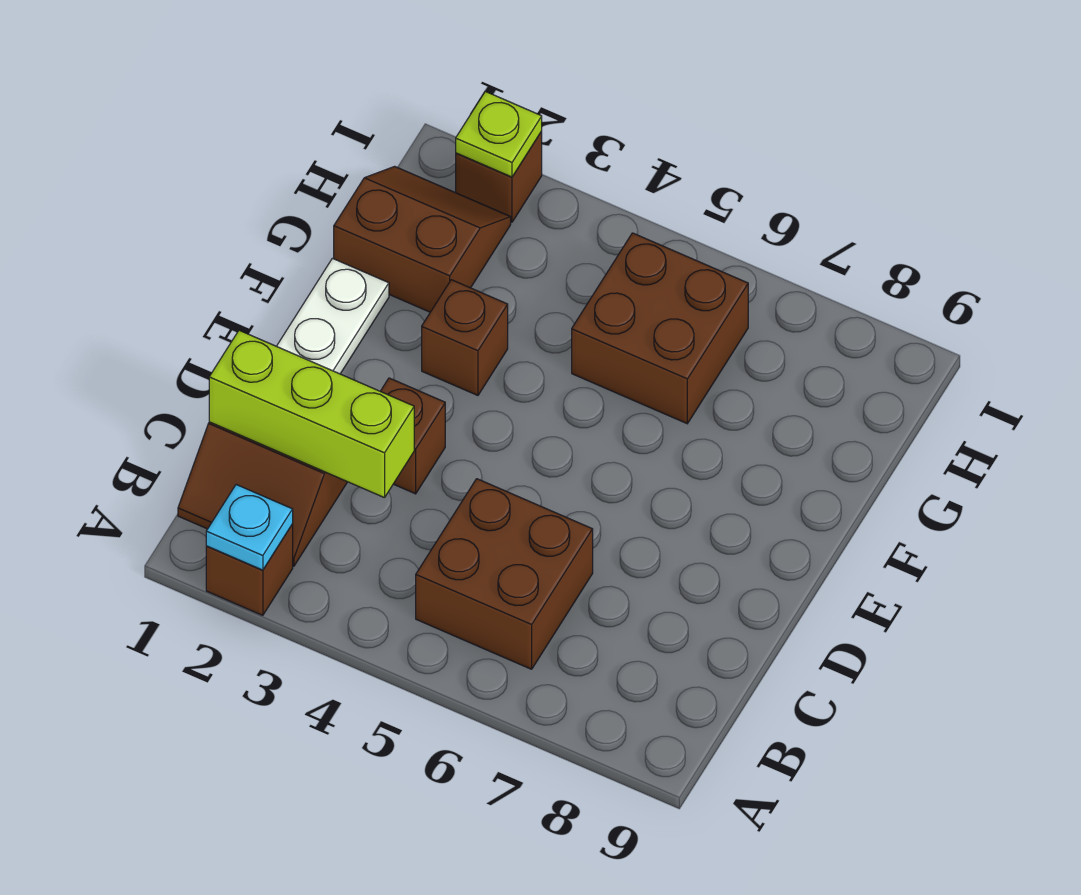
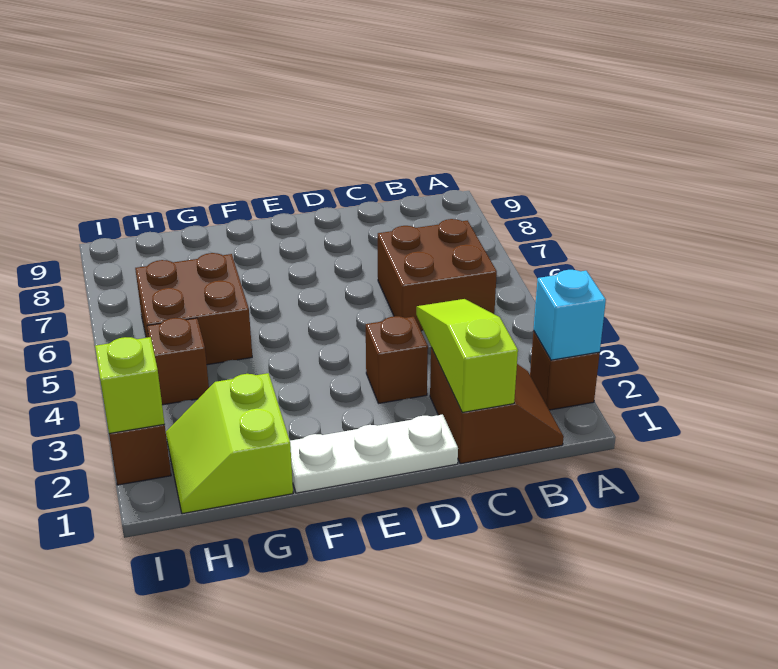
cyan plate A2 level 2 -> cyan brick A2 level 2
lime brick C1:C3 level 2 -> lime slope C1:C3 level 2 top 1
brown brick F3 level 1 -> brown brick H4 level 1
brown slope G1:H2 level 1 top G -> lime slope G1:H2 level 1 top G
lime plate I2 level 2 -> lime brick I2 level 2

